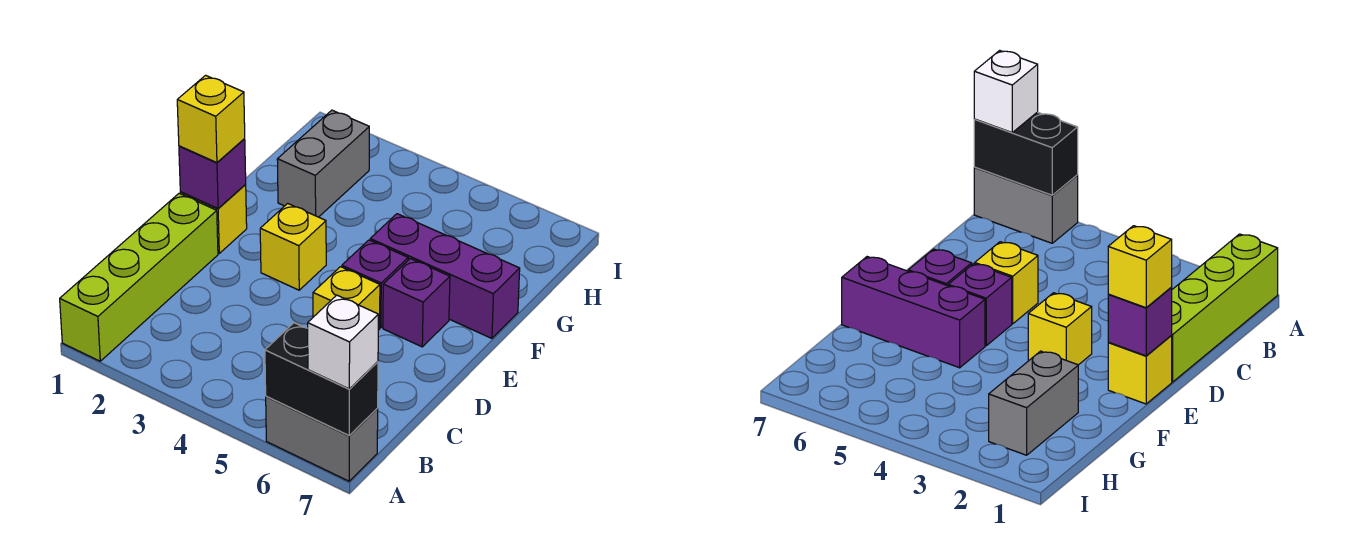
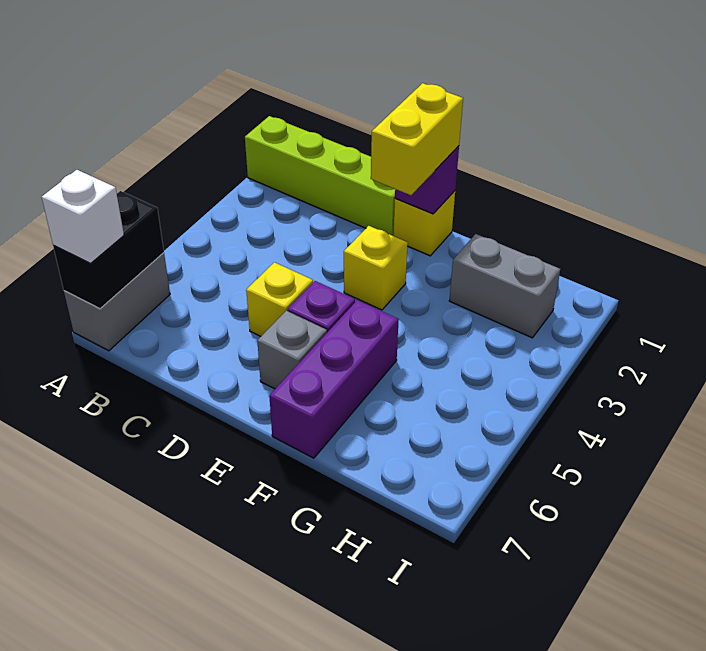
yellow brick E1 level 3 -> yellow brick E1:E2 level 3
purple brick E6 level 1 -> grey brick E6 level 1

